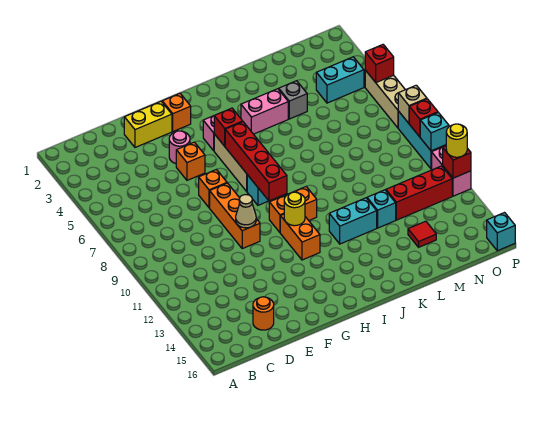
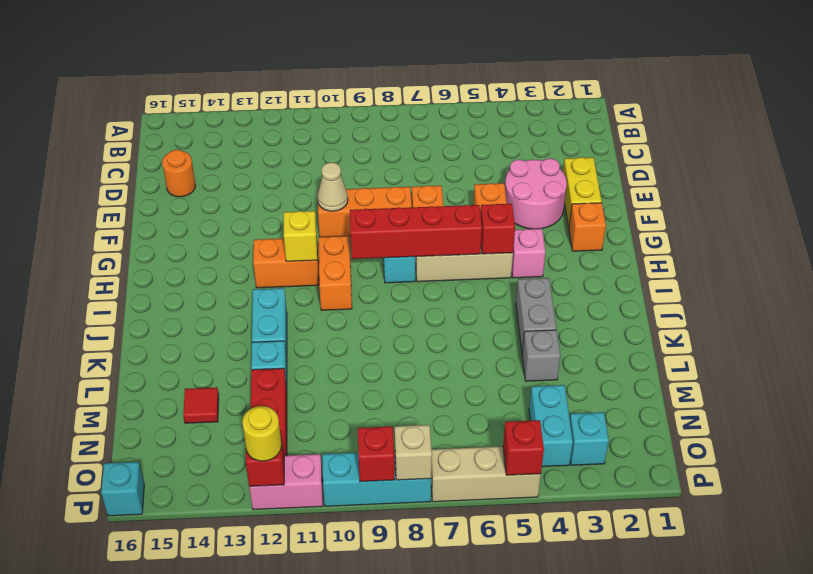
pink round brick F4 level 1 -> pink round brick E3:F4 level 1
yellow round brick H11 level 2 -> yellow brick H11 level 2
pink brick J4:K4 level 1 -> grey brick J4:K4 level 1
cyan brick P10 level 2 -> cyan brick O3 level 1

